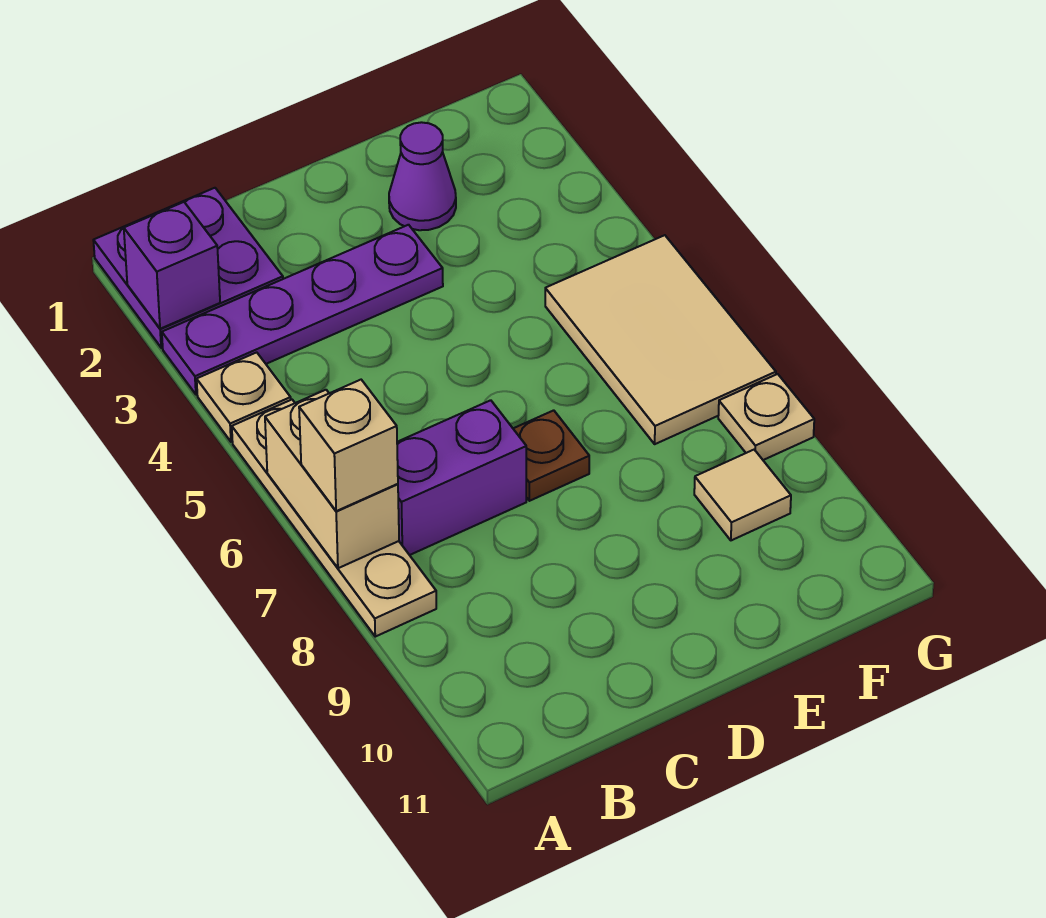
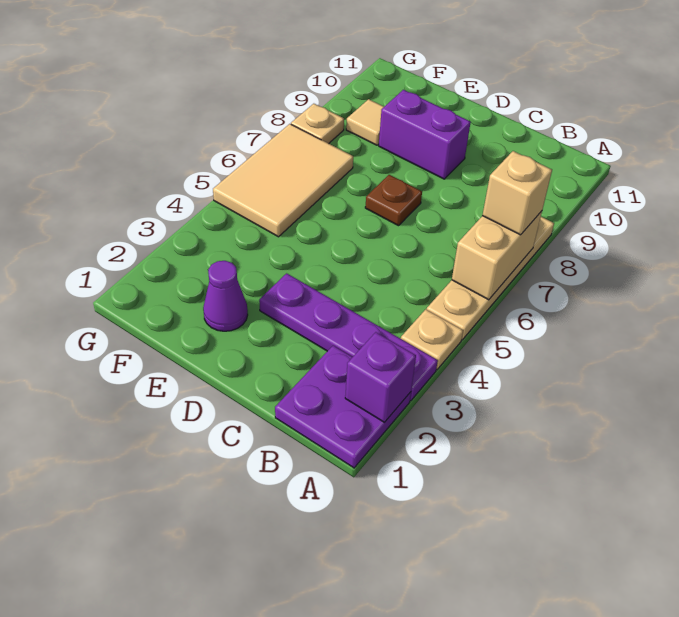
purple brick B7:C7 level 1 -> purple brick D9:E9 level 1

